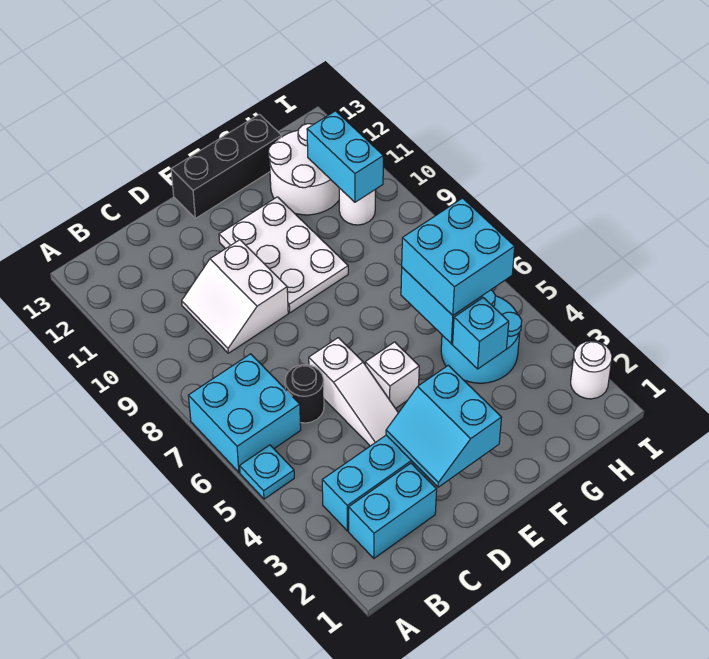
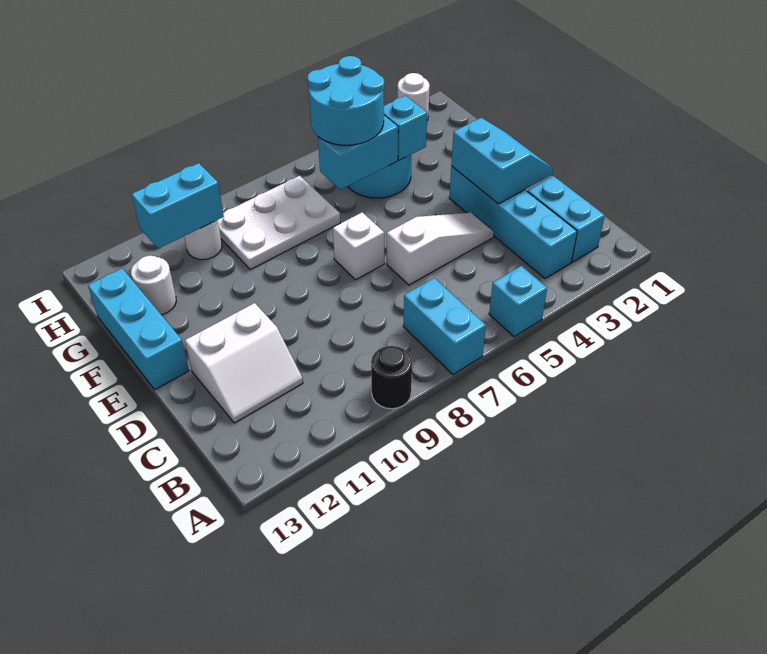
cyan plate A5 level 1 -> cyan brick A5 level 1
cyan brick A6:B7 level 1 -> cyan brick A7:B7 level 1
black round brick C6 level 1 -> black round brick A9 level 1
white slope C9:D10 level 1 top D -> white slope C11:D12 level 1 top D
cyan slope D2:E3 level 2 top E -> cyan slope D2:E3 level 2 top 3
white brick E5 level 1 -> white brick E7 level 1
white plate E9:F11 level 1 -> white plate G7:H9 level 1
black brick E13:G13 level 1 -> cyan brick E13:G13 level 1
cyan brick G5:H6 level 3 -> cyan round brick G5:H6 level 3
white round brick G11:H12 level 1 -> white round brick G12 level 1

